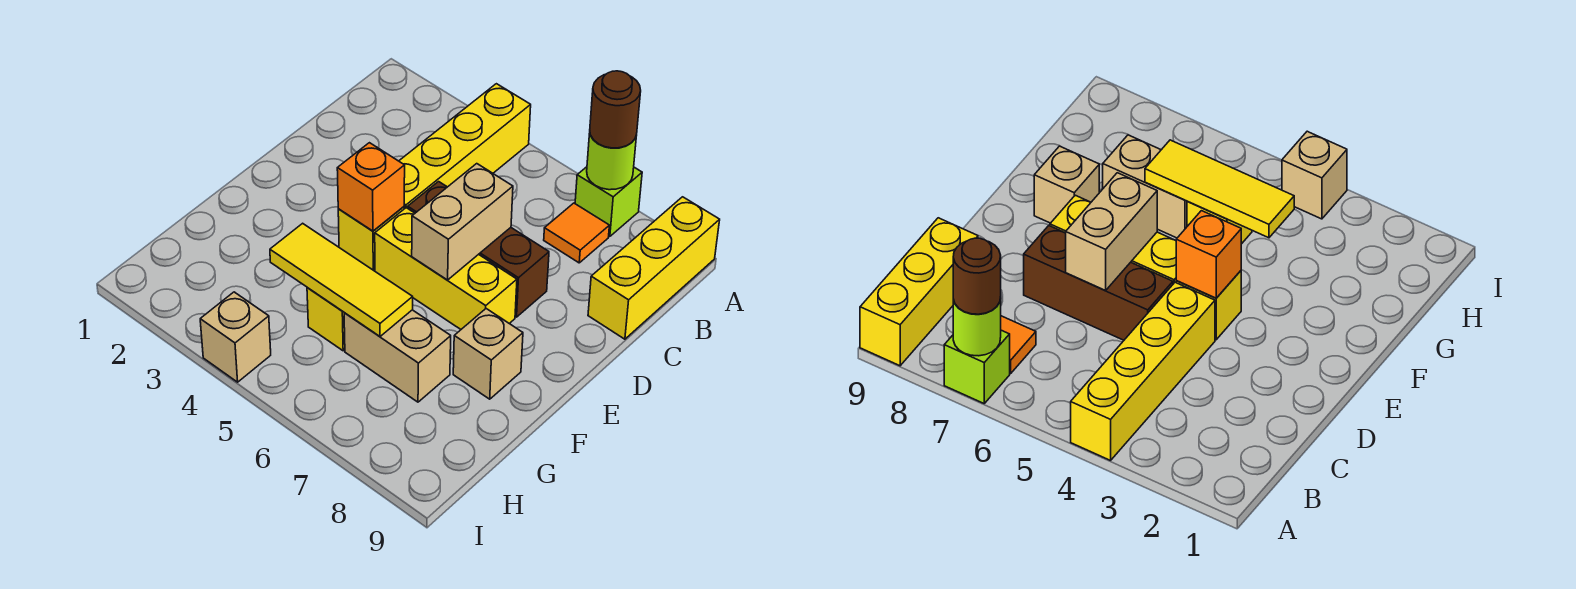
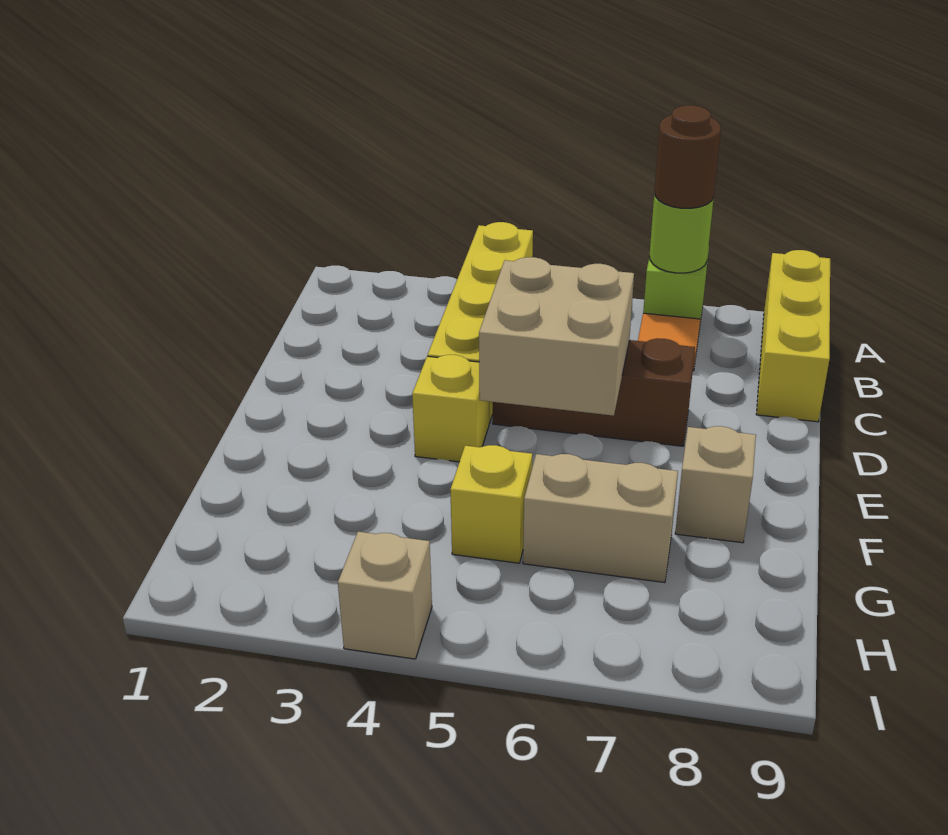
tan brick D6:E6 level 2 -> tan brick D5:E6 level 2
orange brick E4 level 2 -> none
yellow brick E5:E7 level 1 -> none
yellow tile G4:G6 level 2 -> none

